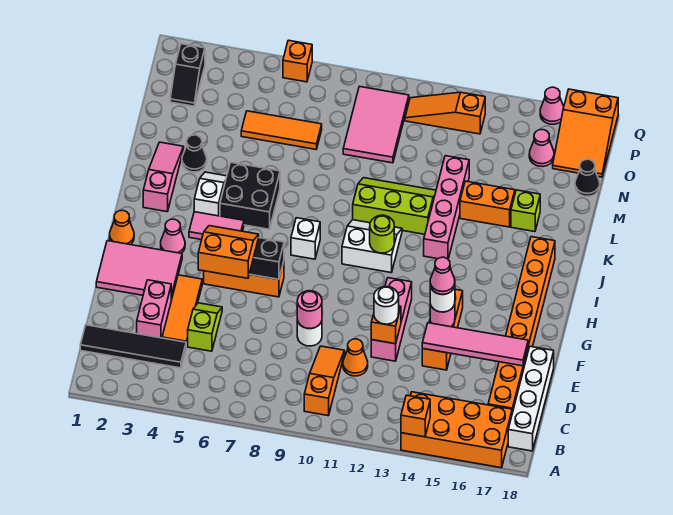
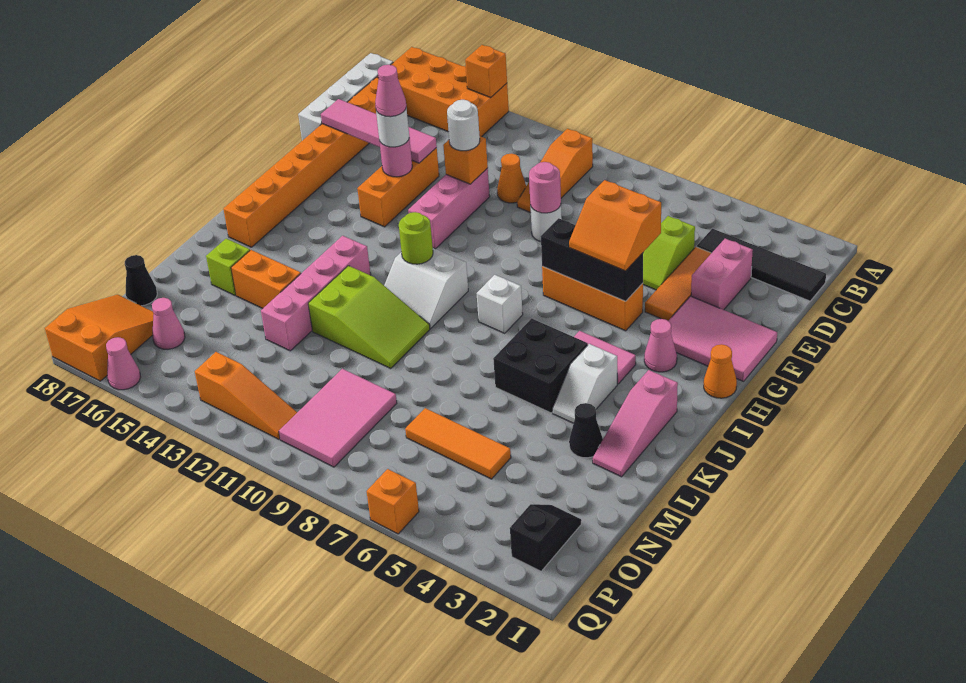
lime slope K10:L12 level 1 top K -> lime slope K10:L12 level 1 top 12

